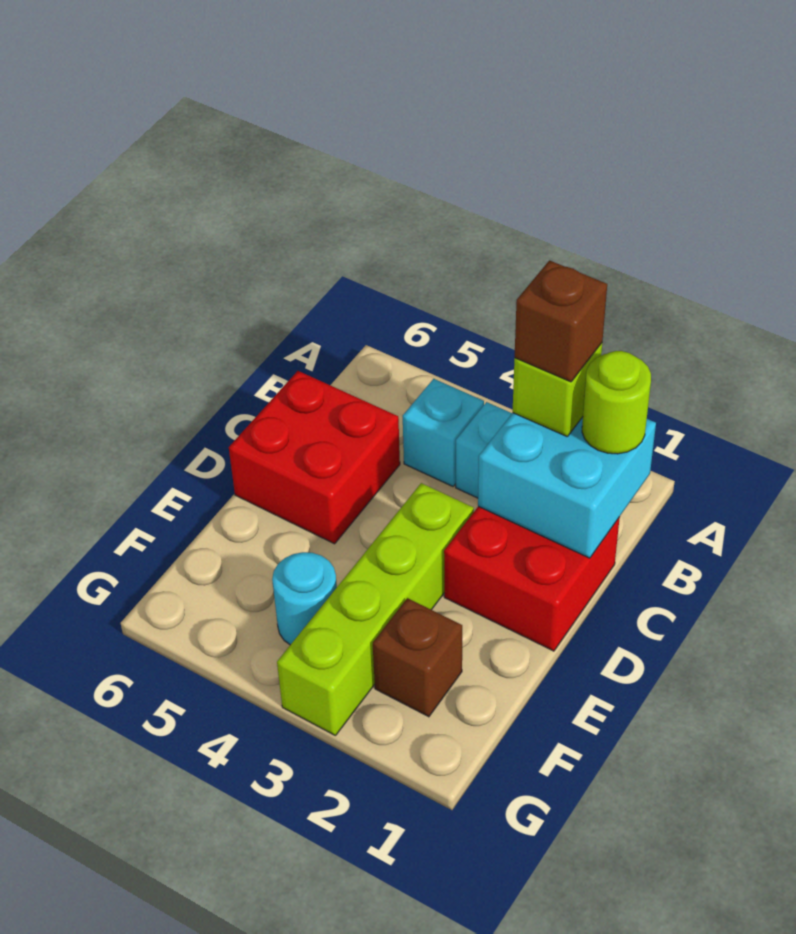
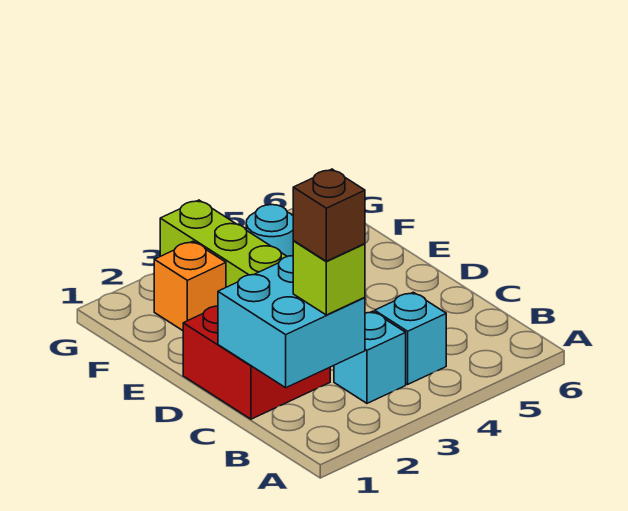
lime round brick B1 level 3 -> none
red brick C5:D6 level 1 -> none
brown brick F2 level 1 -> orange brick F2 level 1

